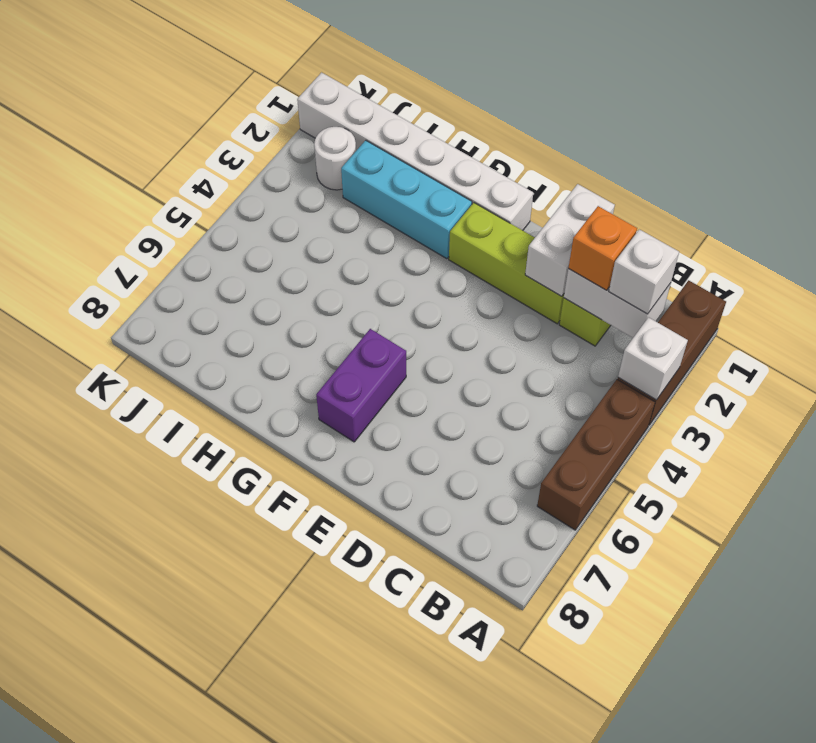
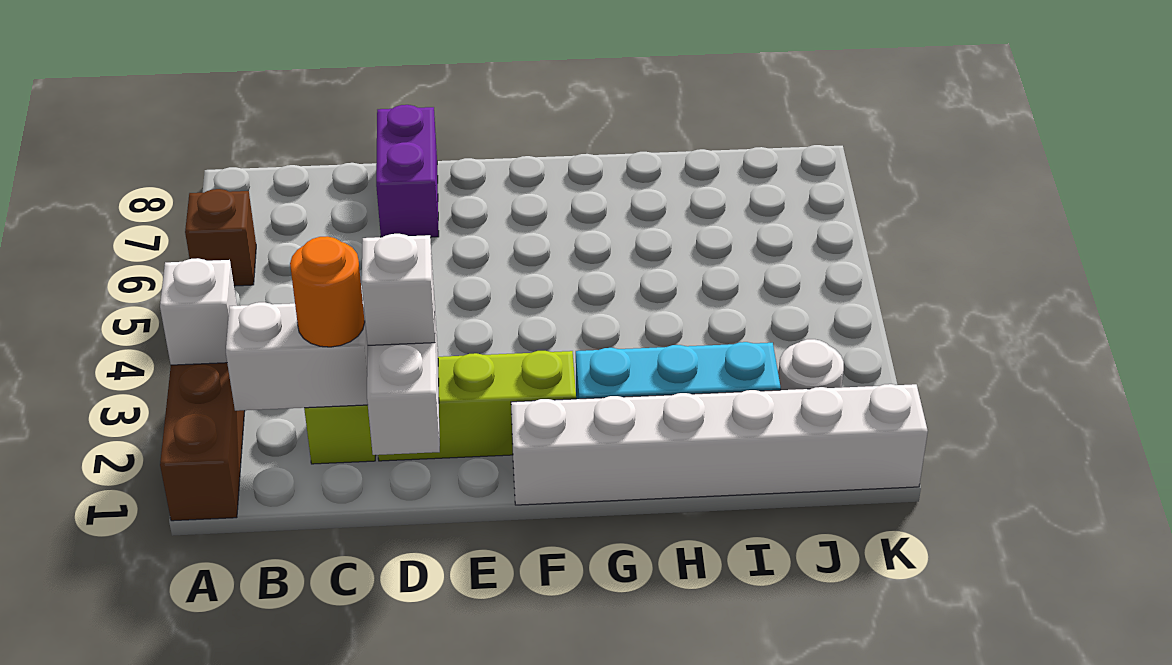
brown brick A4:A6 level 1 -> brown brick A6 level 1
white brick B2 level 3 -> white brick D2 level 3
orange brick C2 level 3 -> orange round brick C2 level 3
purple brick F6:F7 level 1 -> purple brick D7:D8 level 1

